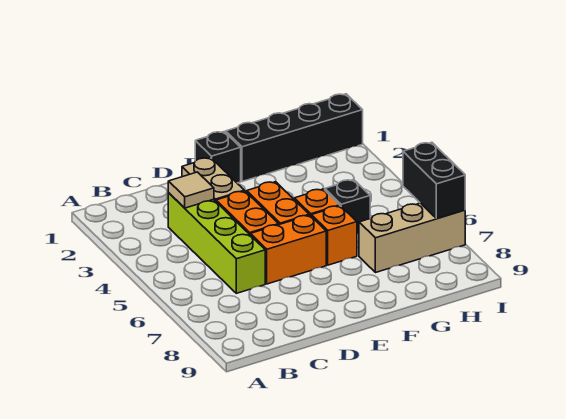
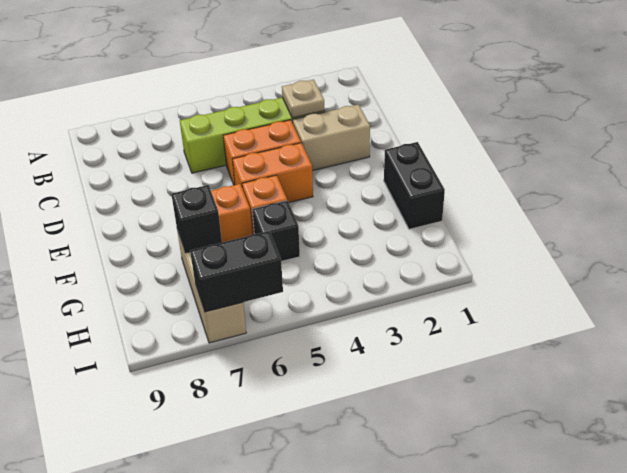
tan tile C3 level 2 -> tan plate C3 level 2
orange brick D6:E6 level 1 -> none
black brick E1 level 1 -> black brick G7 level 2
black brick F1:I1 level 1 -> black brick F1:G1 level 1

